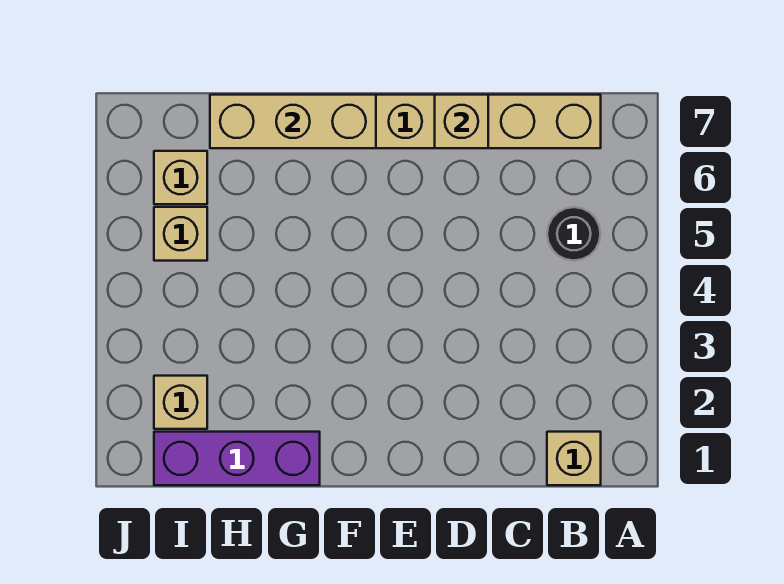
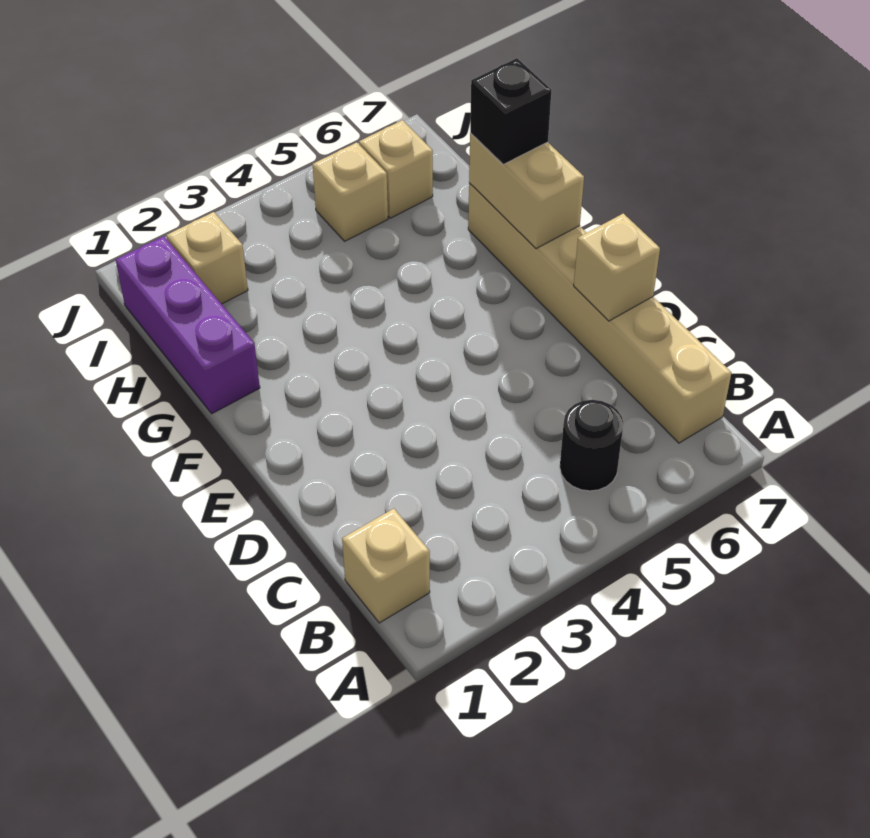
tan brick F7:H7 level 2 -> tan brick F7:G7 level 2
none -> black brick G7 level 3

